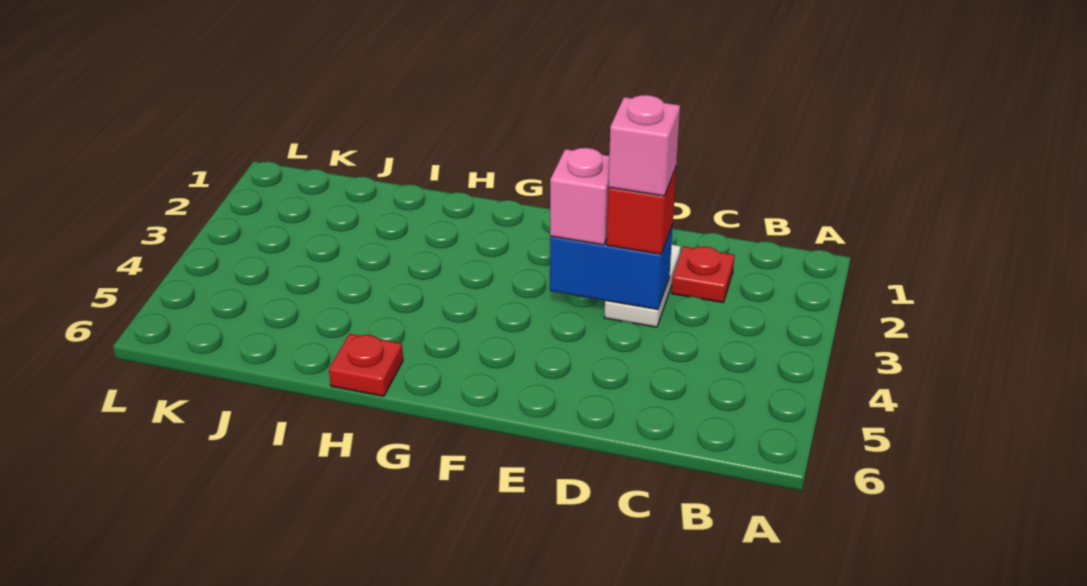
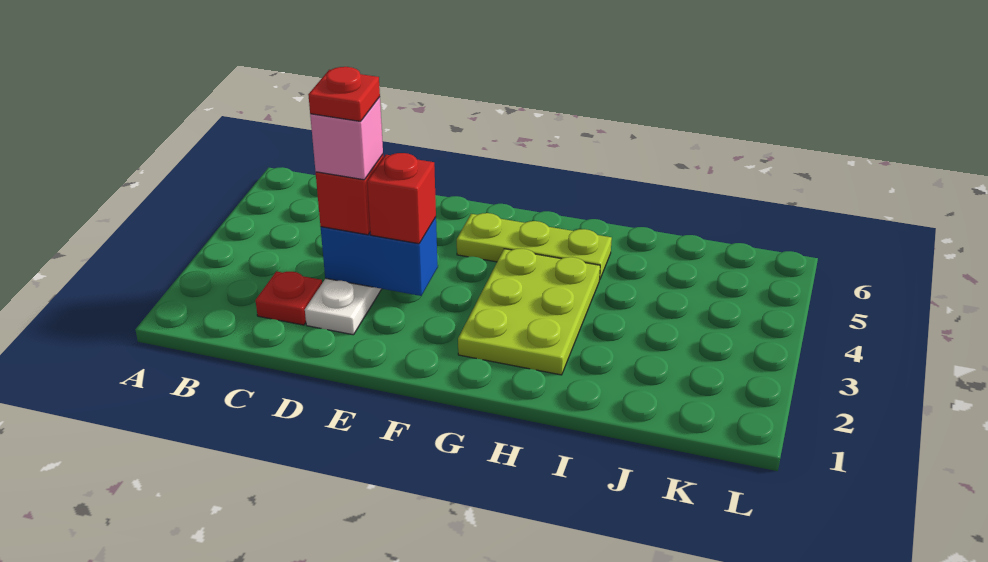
pink brick E3 level 3 -> red brick E3 level 3
none -> lime plate F5:H5 level 1
none -> lime plate G2:H4 level 1
red plate H6 level 1 -> red plate D3 level 5

